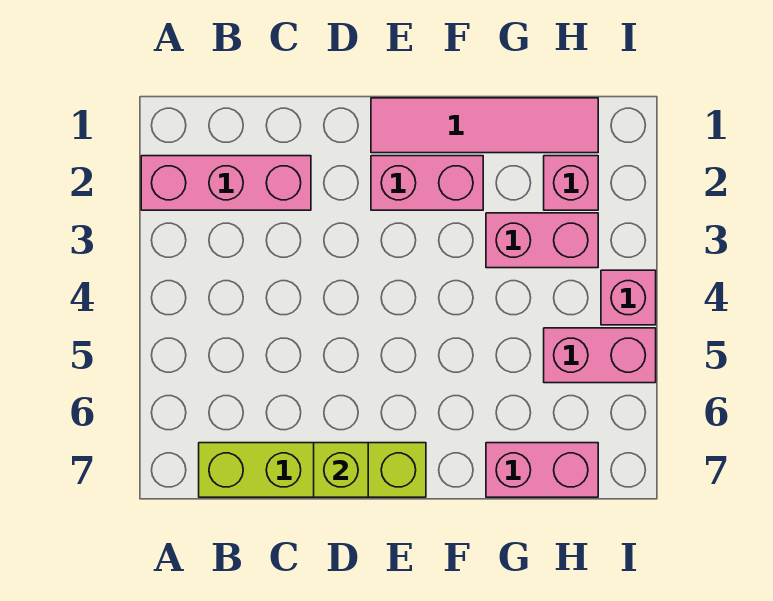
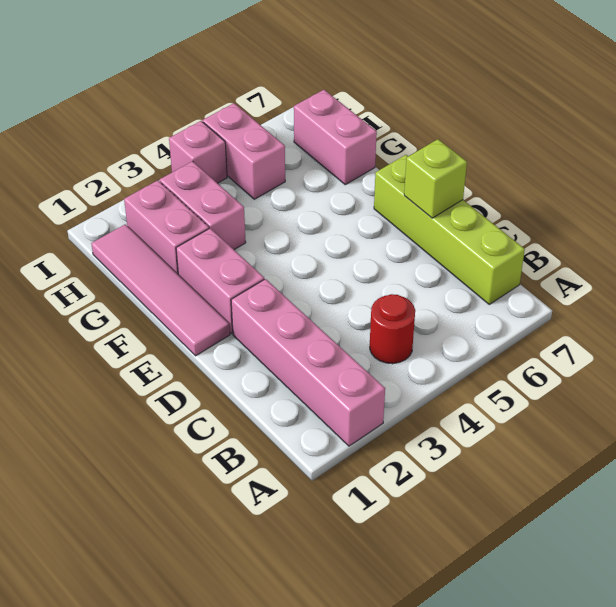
pink brick A2:C2 level 1 -> pink brick A2:D2 level 1
none -> red round brick B4 level 1
pink brick H2 level 1 -> pink brick G2:H2 level 1

